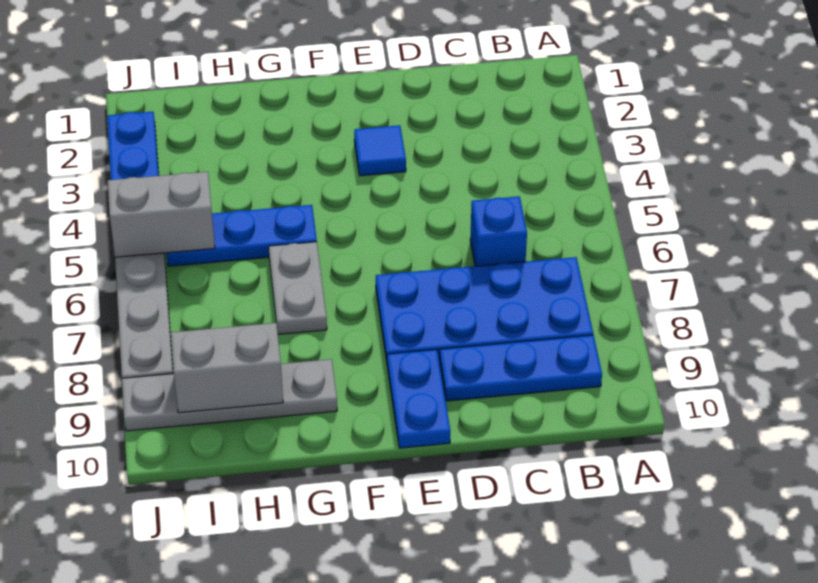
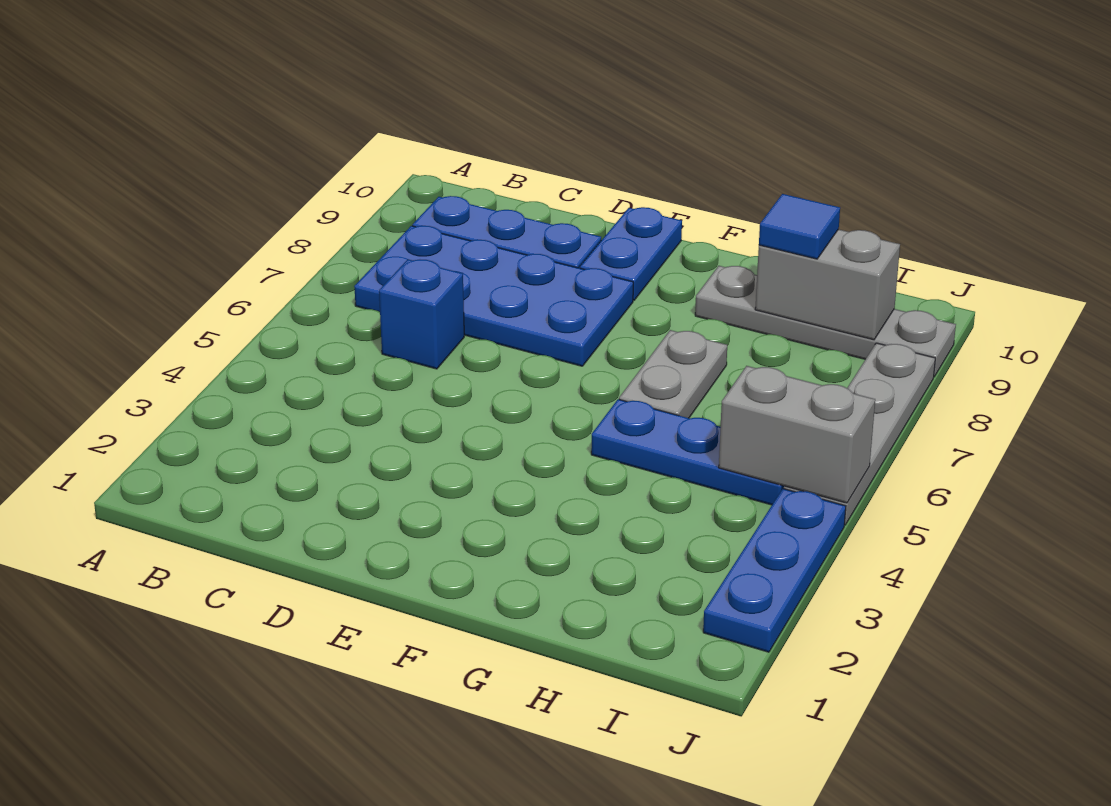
blue tile E3 level 1 -> blue tile H9 level 3

